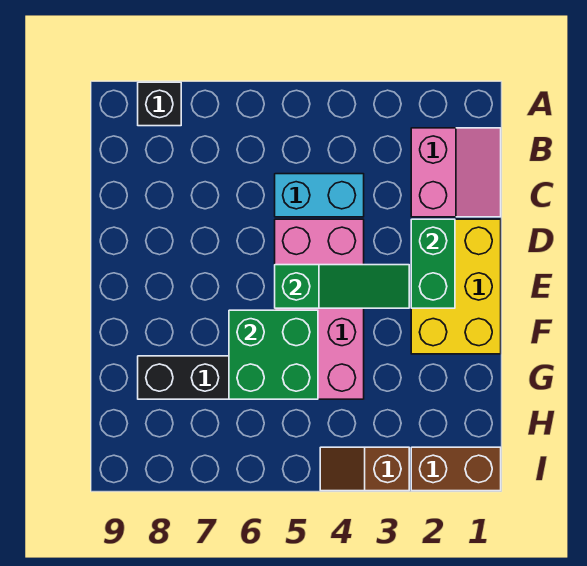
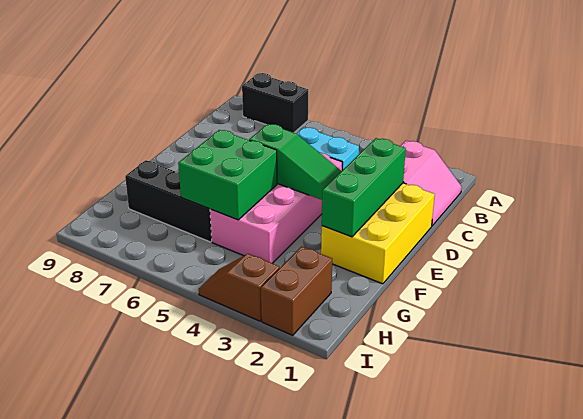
black brick A8 level 1 -> black brick A7:A8 level 1
green brick D2:E2 level 2 -> green brick D2:F2 level 2
brown brick I1:I2 level 1 -> brown brick H2:I2 level 1

